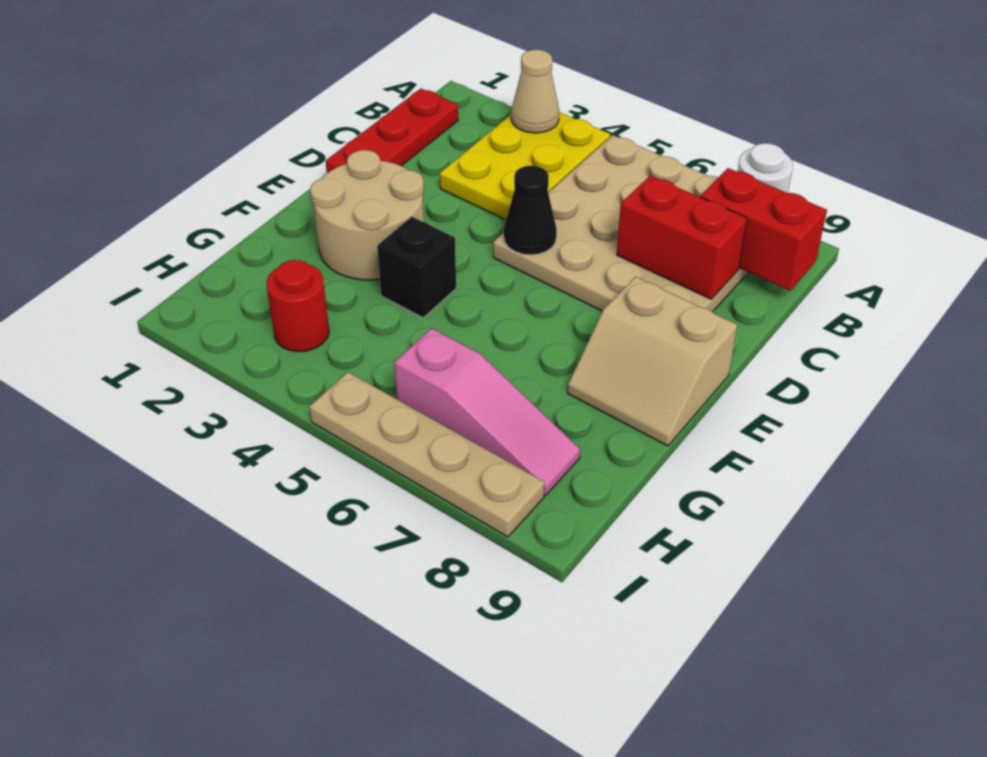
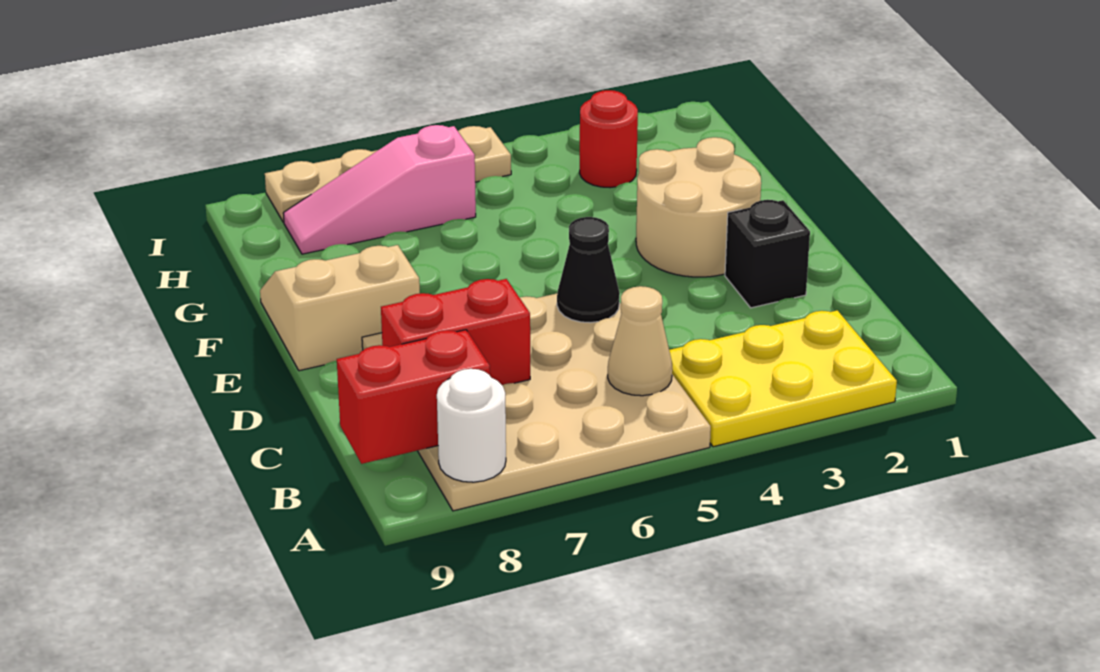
yellow plate A3:C4 level 1 -> yellow plate A2:B4 level 1
tan cone A3 level 2 -> tan cone B5 level 2
red plate B1:D1 level 1 -> none
black brick F4 level 1 -> black brick D2 level 1

